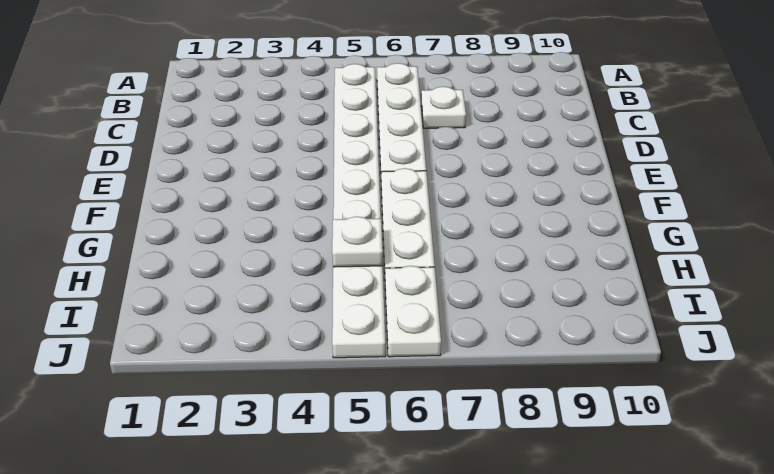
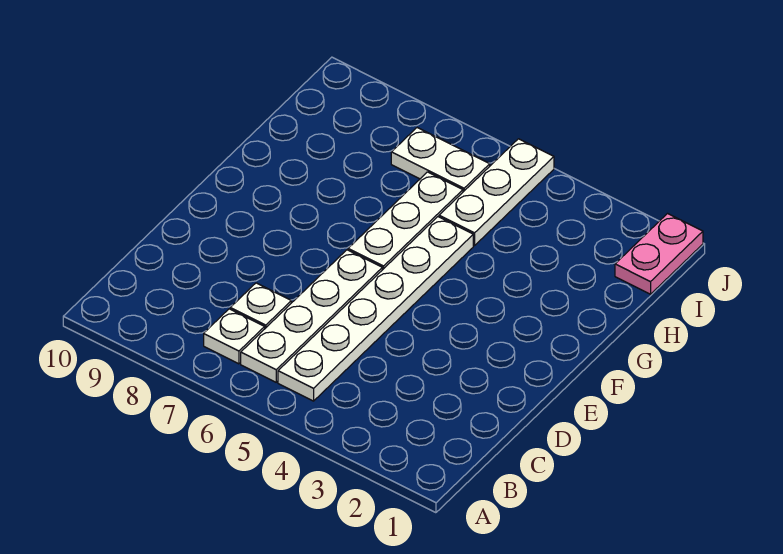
white plate H5 level 2 -> white plate B7 level 1
none -> pink plate I1:J1 level 1
white plate I6:J6 level 1 -> white plate I6:I7 level 1

